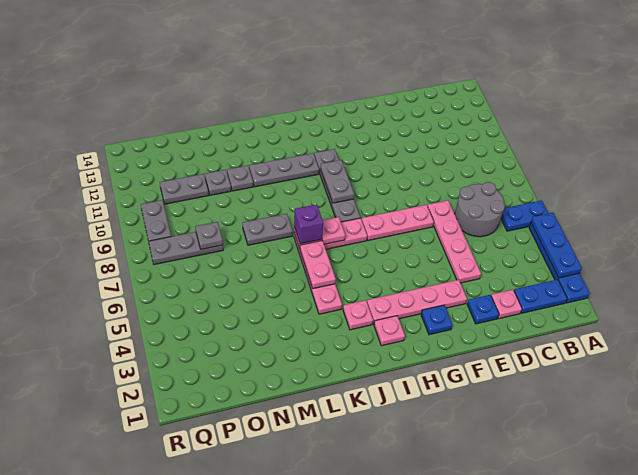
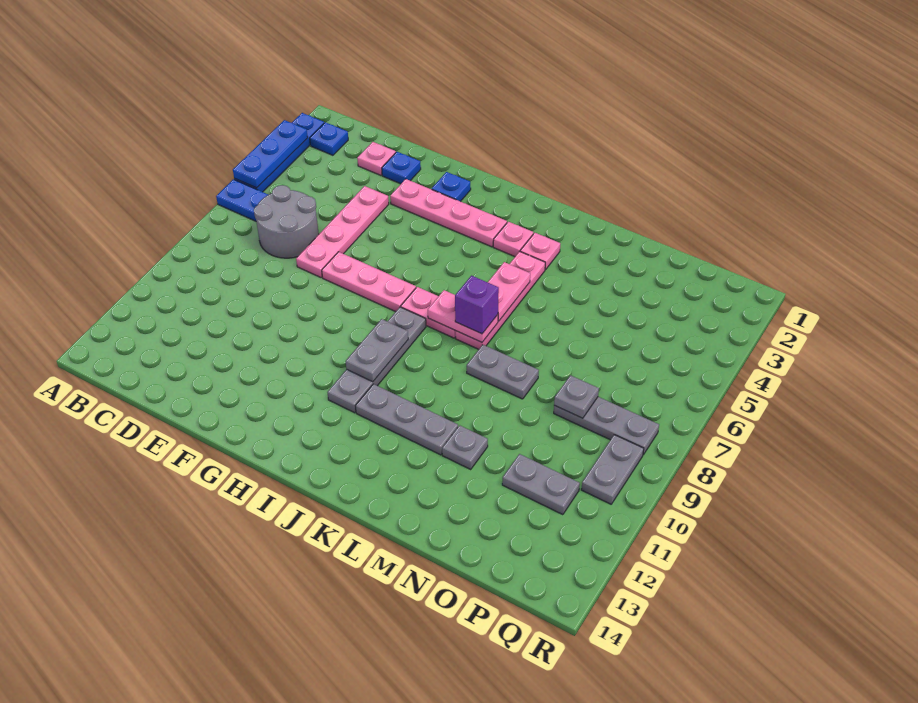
blue plate B2:C2 level 1 -> blue plate B2 level 1
pink plate I2 level 1 -> pink plate K3 level 1
grey plate N11 level 1 -> none

